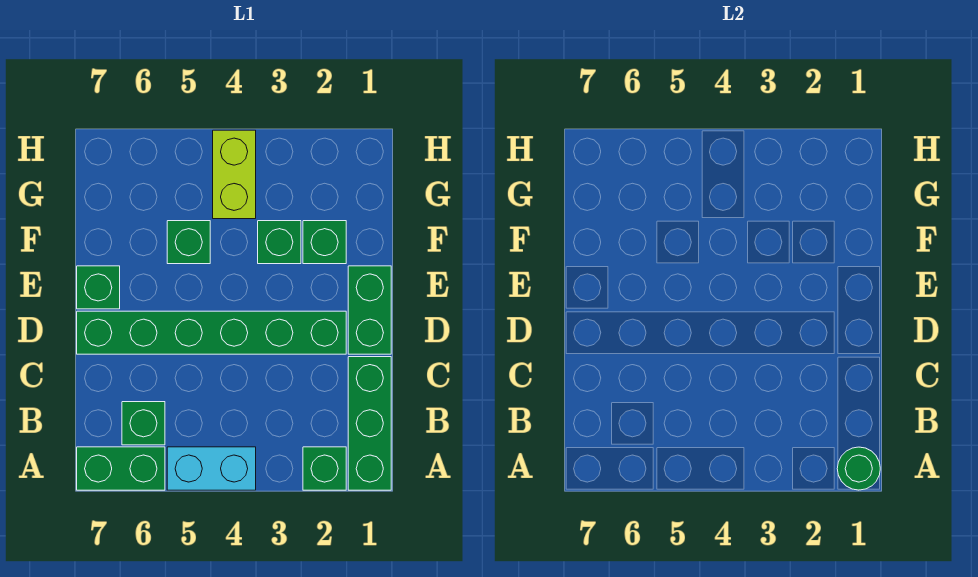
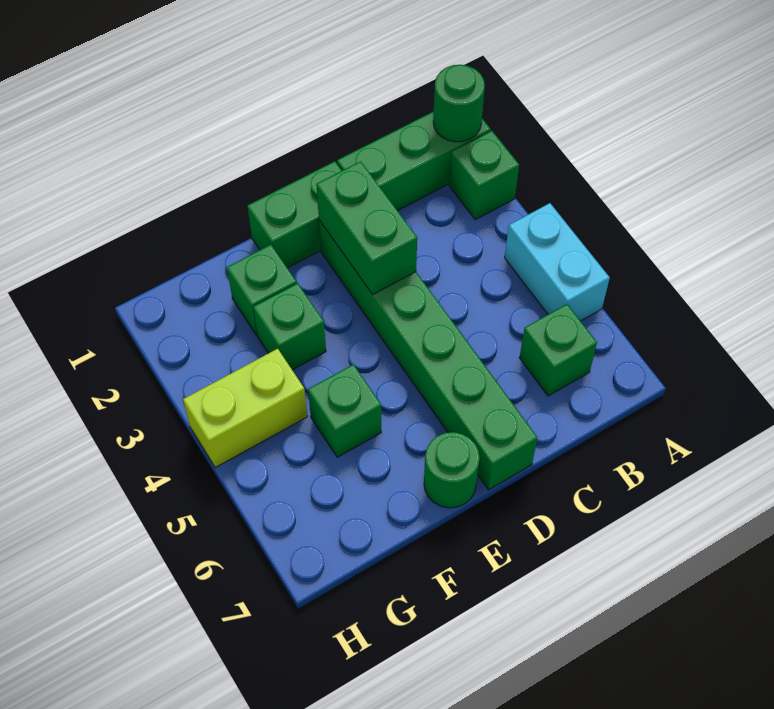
green brick A6:A7 level 1 -> green brick D2:D3 level 2
green brick E7 level 1 -> green round brick E7 level 1

